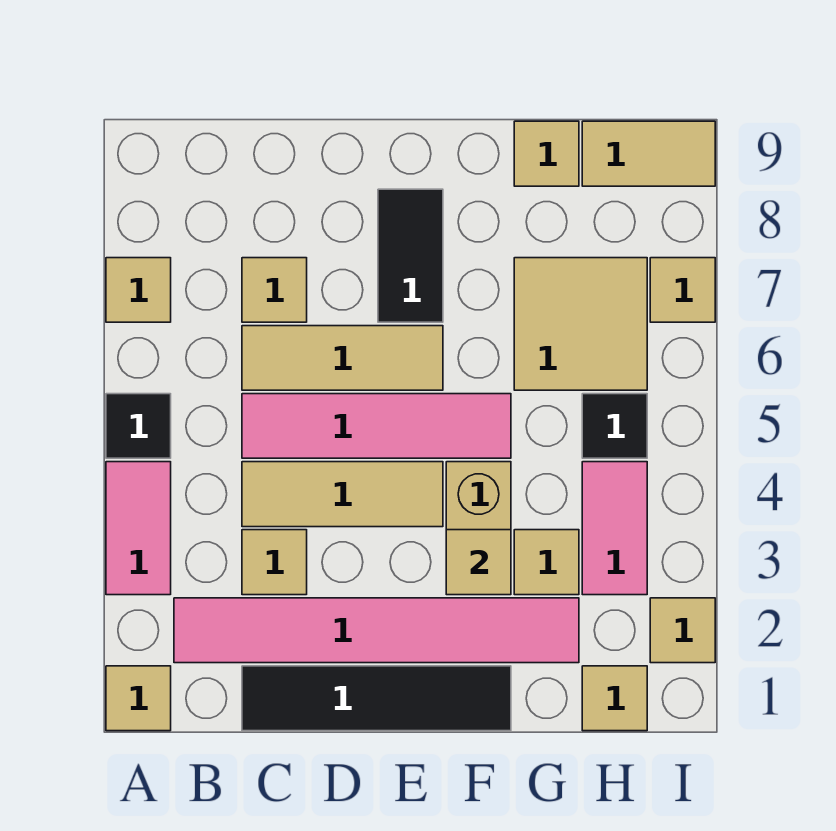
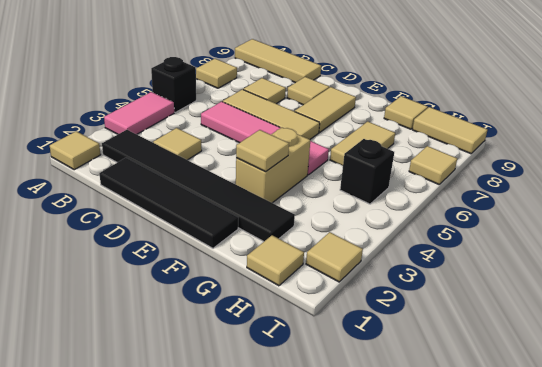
black tile A5 level 1 -> black brick A5 level 1
pink tile B2:G2 level 1 -> black tile B2:G2 level 1
tan tile C4:E4 level 1 -> tan tile A9:C9 level 1
black tile E7:E8 level 1 -> tan tile E7:E8 level 1
tan tile G3 level 1 -> tan tile D8 level 1
tan tile G6:H7 level 1 -> tan tile G6:G7 level 1
pink tile H3:H4 level 1 -> none
black tile H5 level 1 -> black brick H5 level 1

